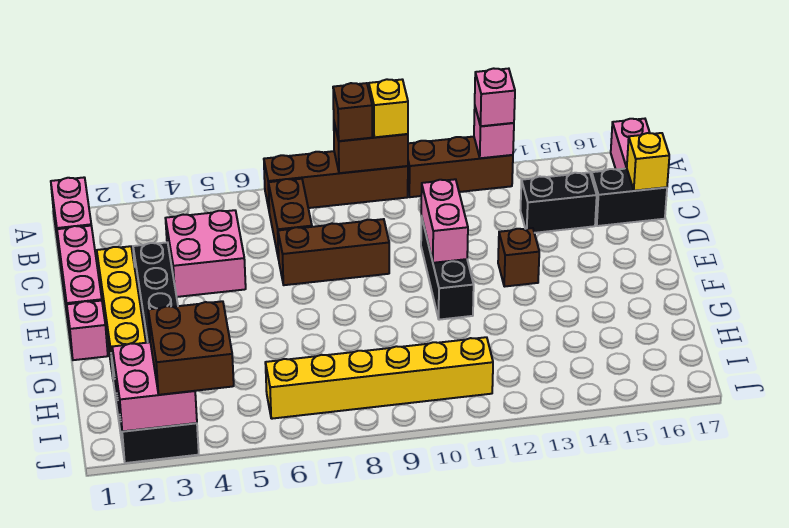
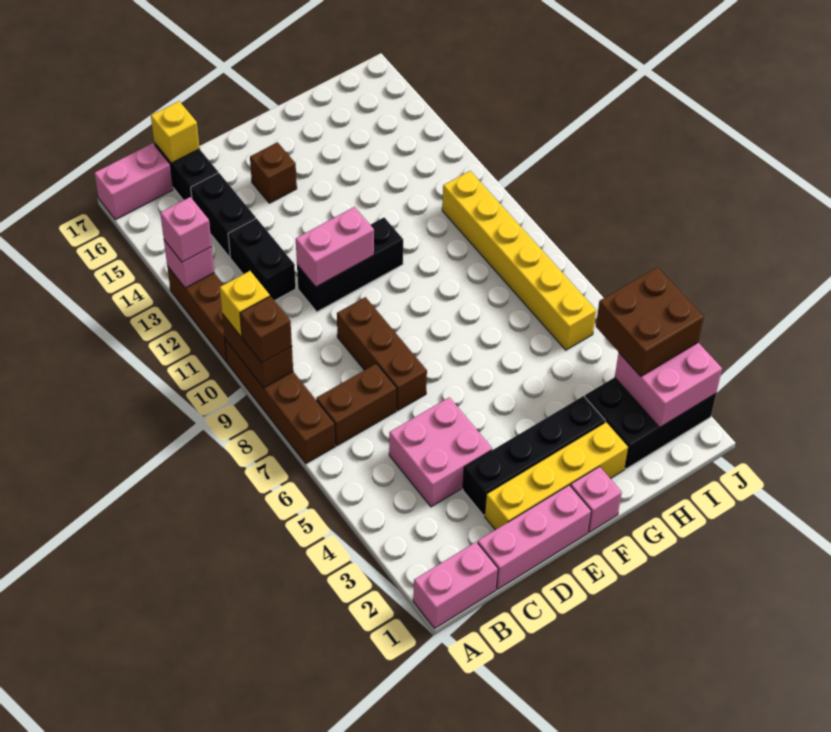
none -> black brick C12:C13 level 1
brown brick E13 level 1 -> brown brick E15 level 1

